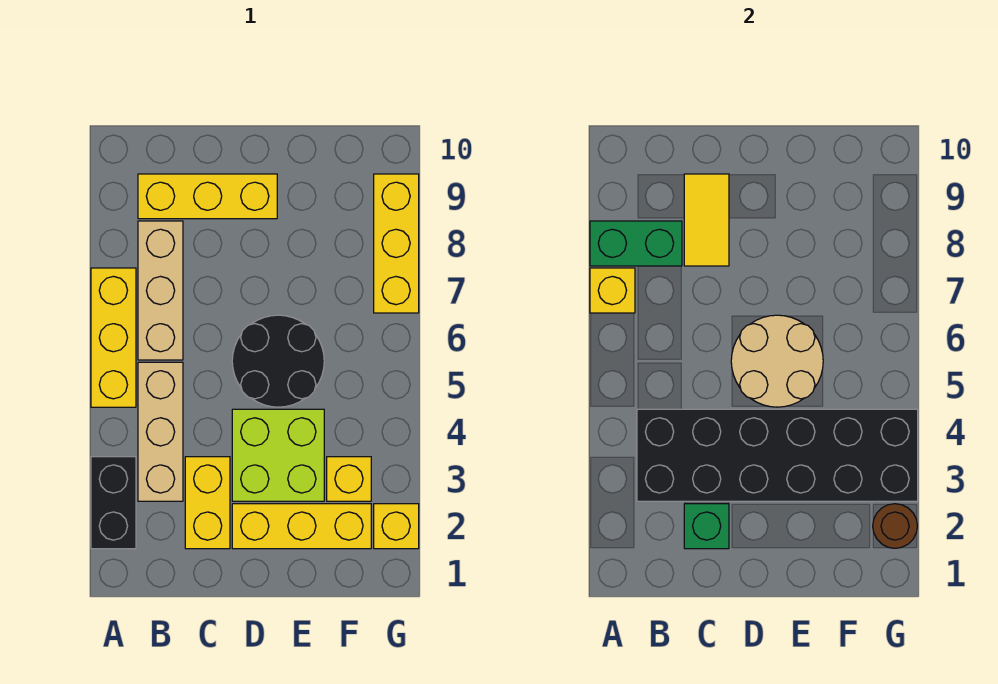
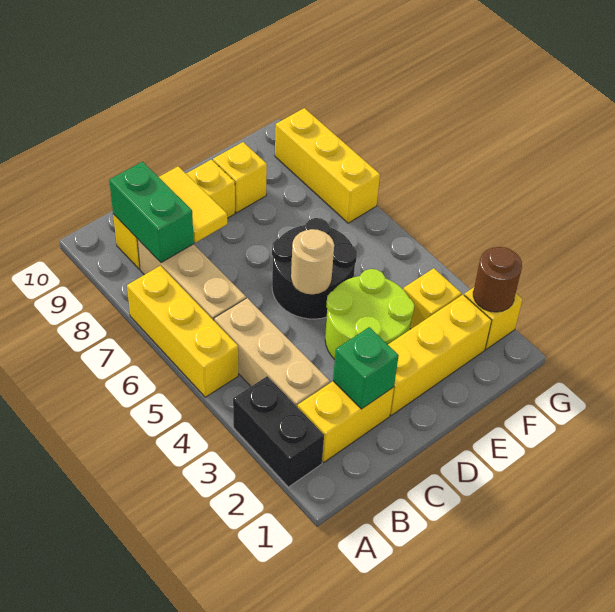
yellow brick A7 level 2 -> yellow brick E9 level 1
green brick A8:B8 level 2 -> green brick B8:B9 level 2
black brick B3:G4 level 2 -> none
yellow brick C2:C3 level 1 -> yellow brick B2:C2 level 1
lime brick D3:E4 level 1 -> lime round brick D3:E4 level 1
tan round brick D5:E6 level 2 -> tan round brick D5 level 2

